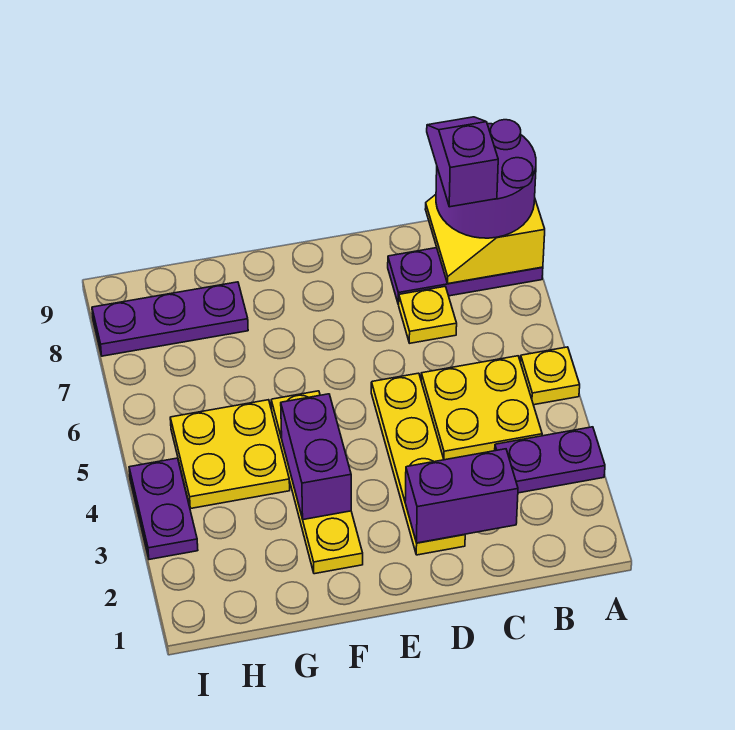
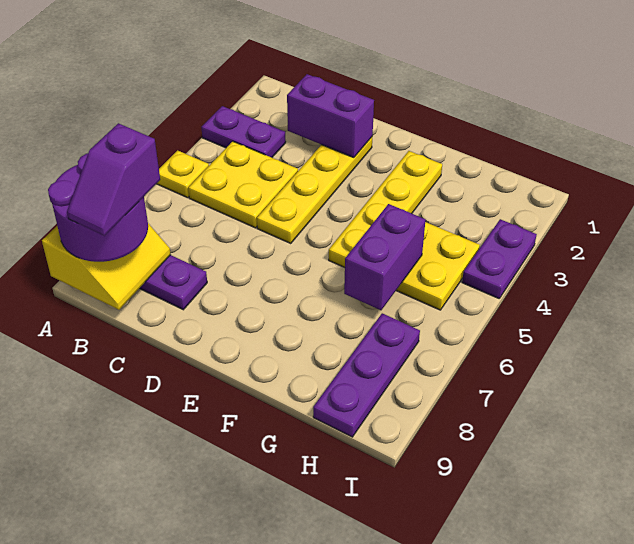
yellow plate C7 level 1 -> none
purple brick F3:F4 level 2 -> purple brick G5:G6 level 2
purple plate G8:I8 level 1 -> purple plate H7:H9 level 1

